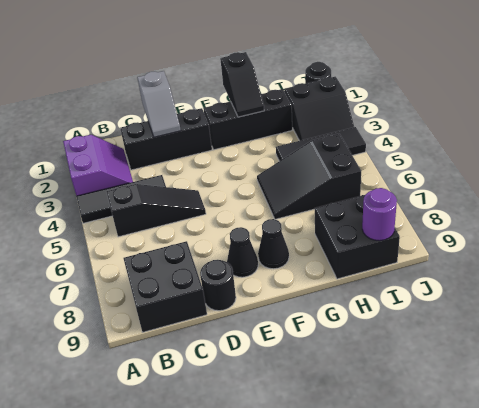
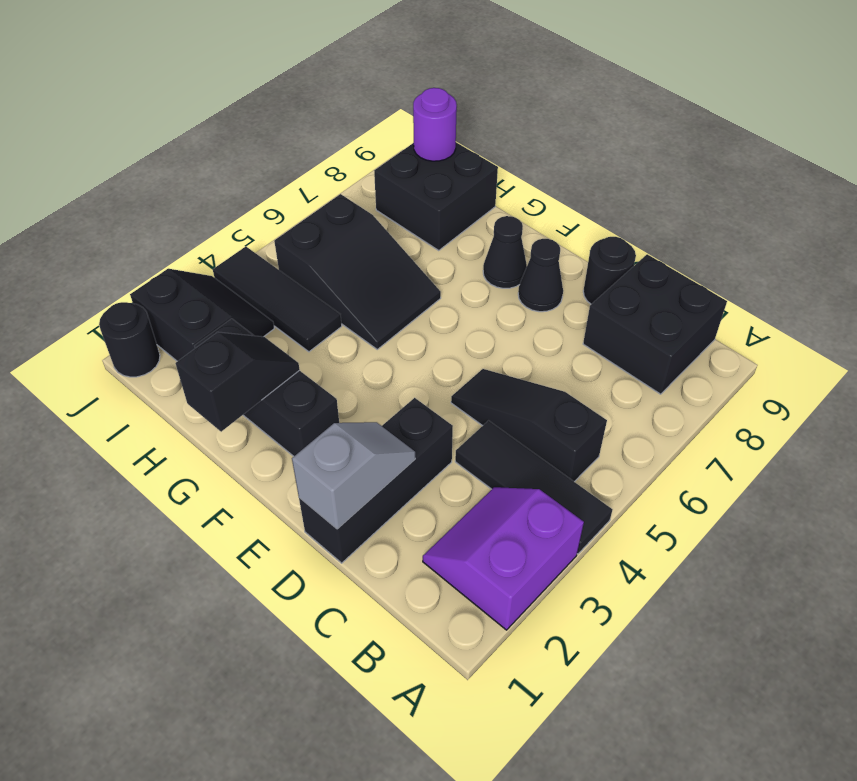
black brick C2:E2 level 1 -> black brick D1:D3 level 1

